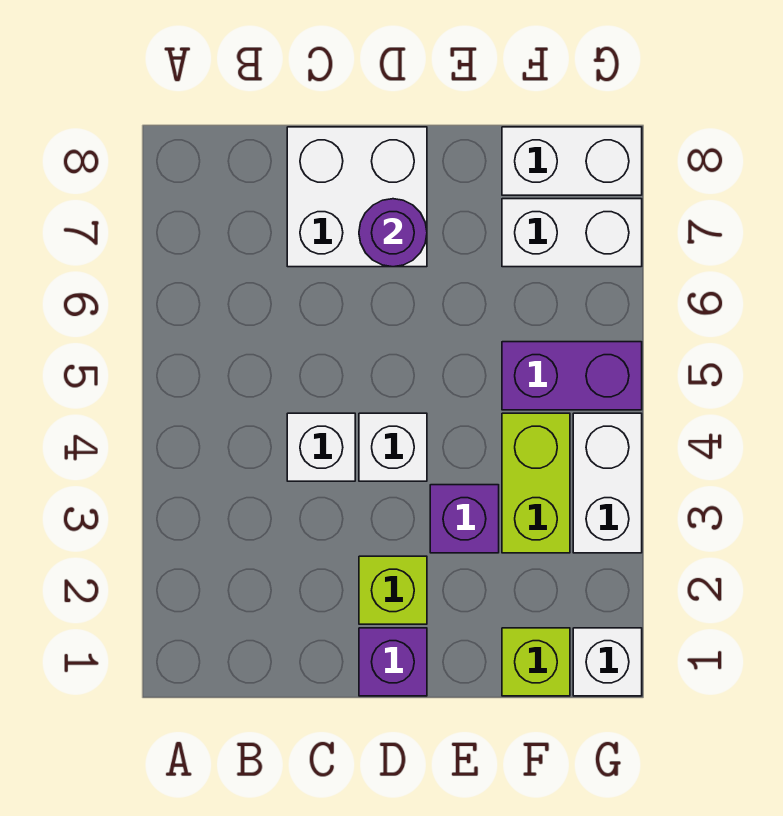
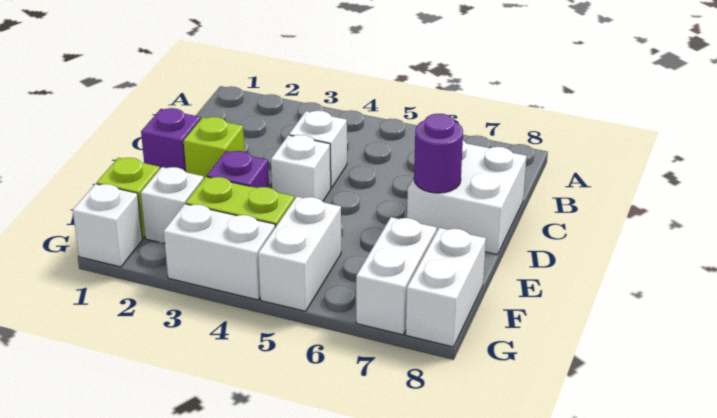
none -> white brick F2 level 1
purple brick F5:G5 level 1 -> white brick F5:G5 level 1

